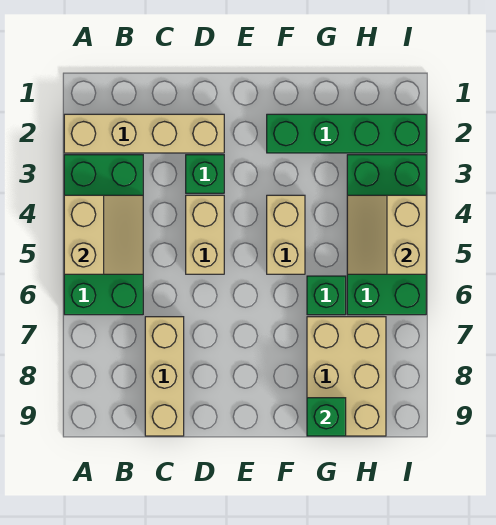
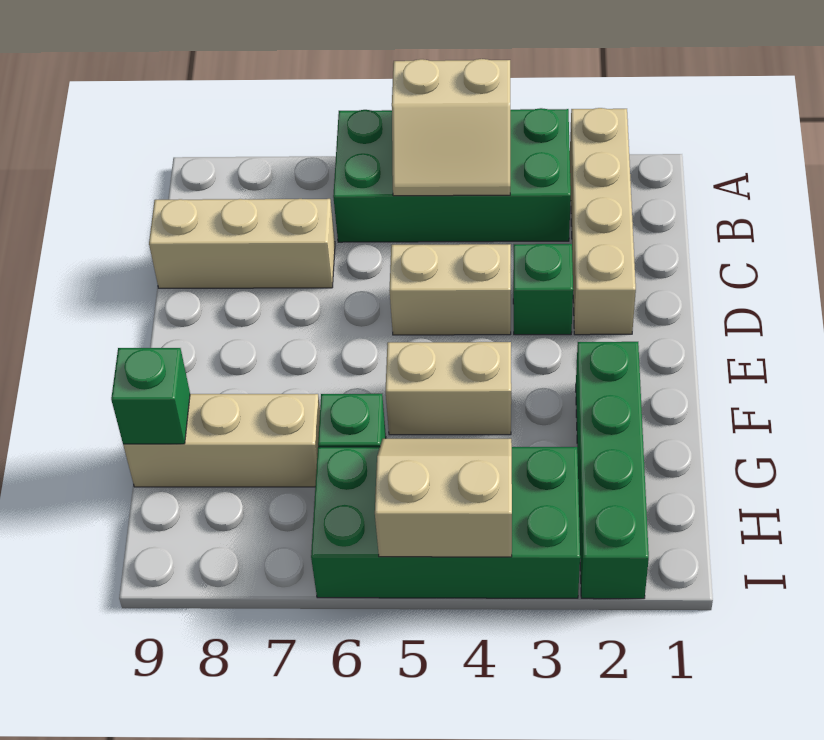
tan brick G7:H9 level 1 -> tan brick G7:G9 level 1

